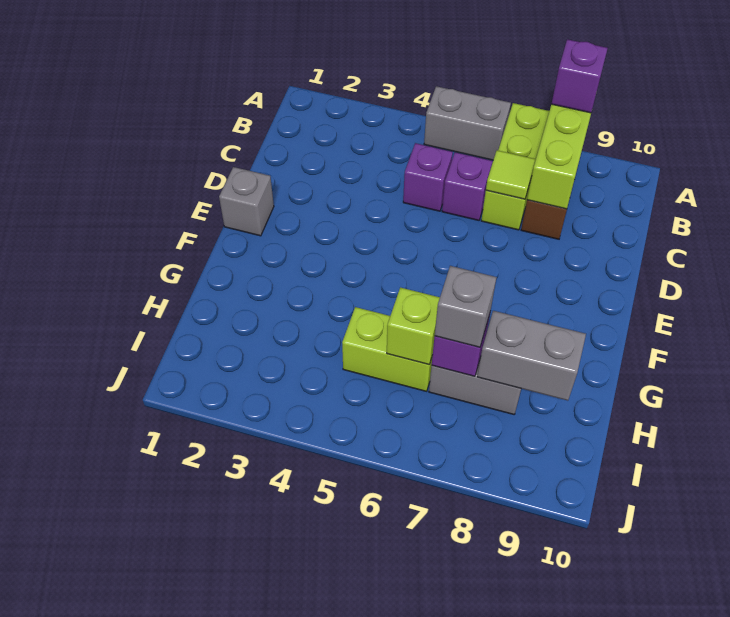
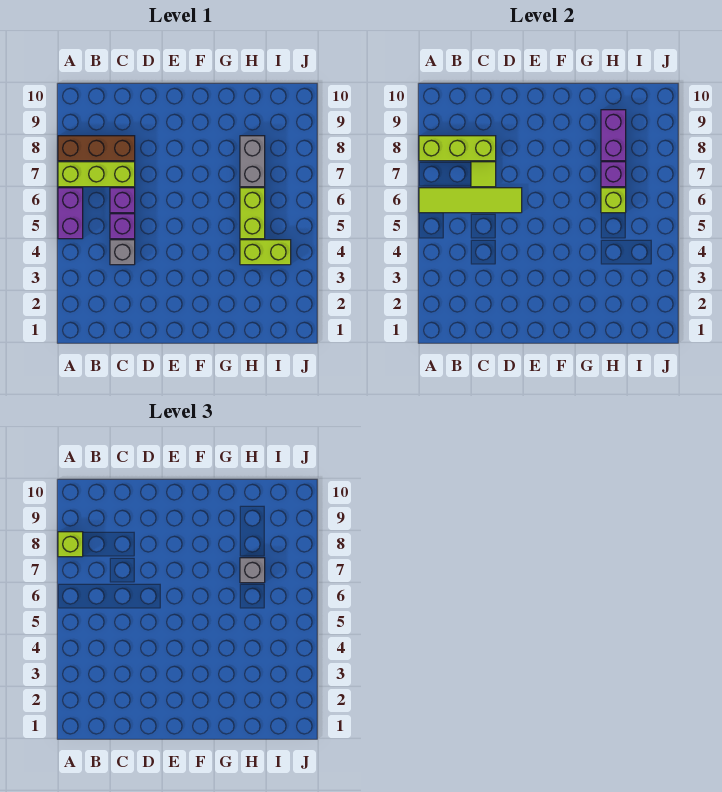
grey brick A5:A6 level 1 -> purple brick A5:A6 level 1
none -> lime tile A6:D6 level 2
purple brick A8 level 3 -> lime brick A8 level 3
grey brick E1 level 1 -> grey brick C4 level 1
none -> lime brick H4:I4 level 1
grey brick H8:H9 level 2 -> purple brick H8:H9 level 2

